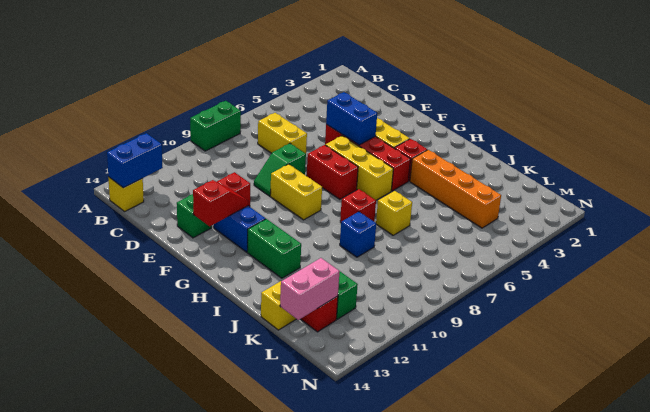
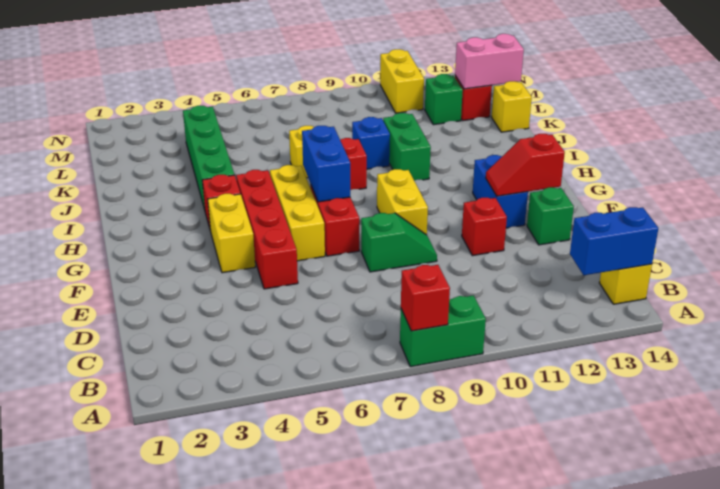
none -> red brick A8 level 2
yellow brick C7:D7 level 1 -> yellow brick M11:N11 level 1
blue brick E5:F5 level 2 -> blue brick G7:H7 level 2
green brick H12:I12 level 1 -> green brick I10:J10 level 1
orange brick I4:L4 level 1 -> green brick I4:L4 level 1

